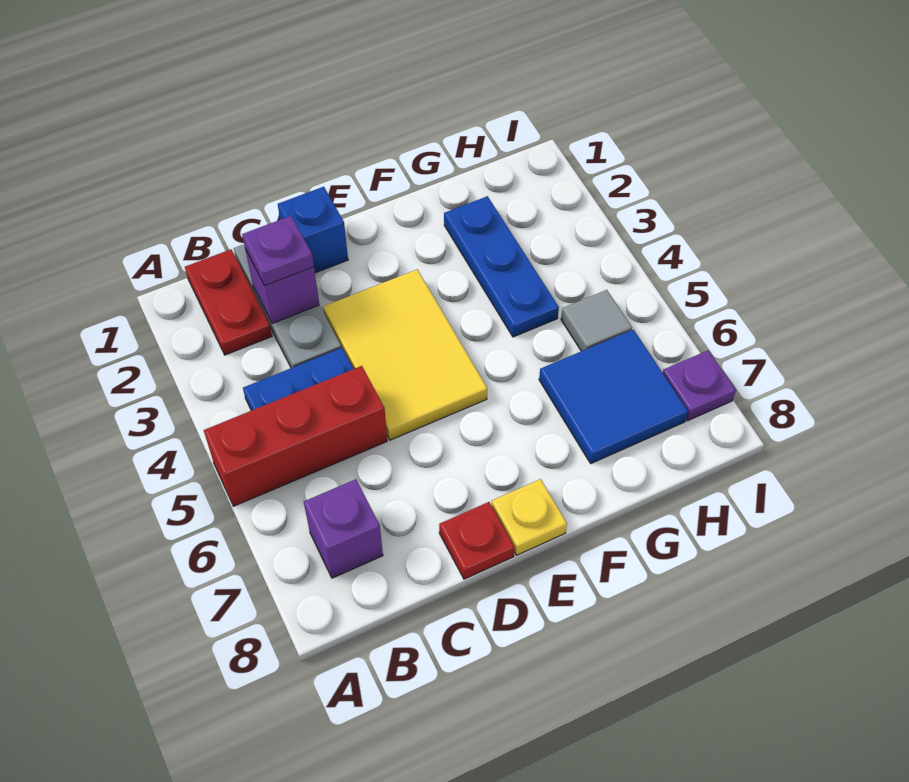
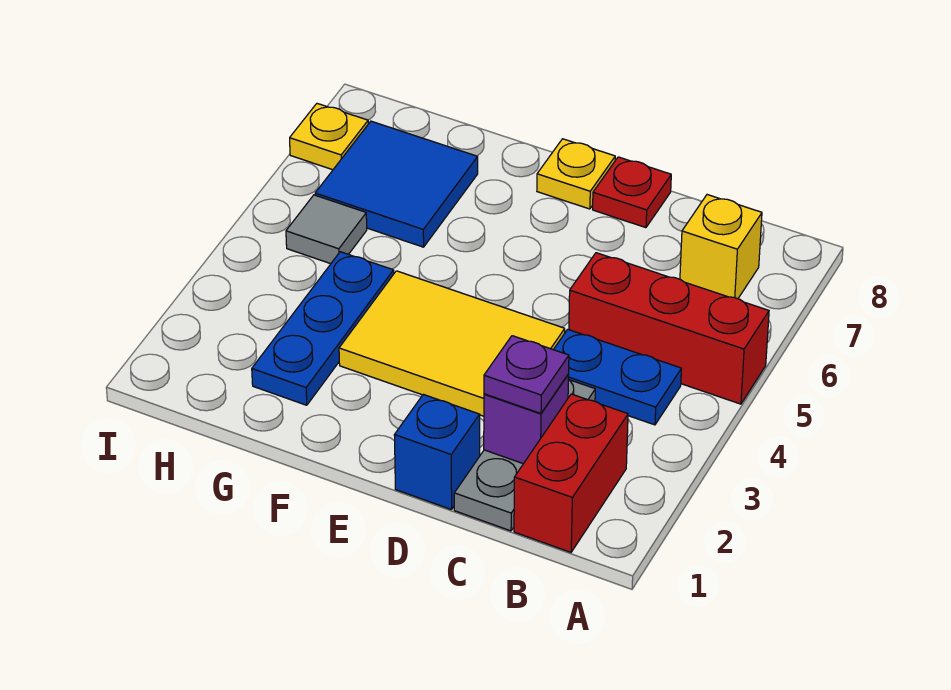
red plate B1:B2 level 1 -> red brick B1:B2 level 1
purple brick B7 level 1 -> yellow brick B7 level 1
yellow tile D3:E5 level 1 -> yellow tile D3:F4 level 1
purple plate I7 level 1 -> yellow plate I7 level 1

